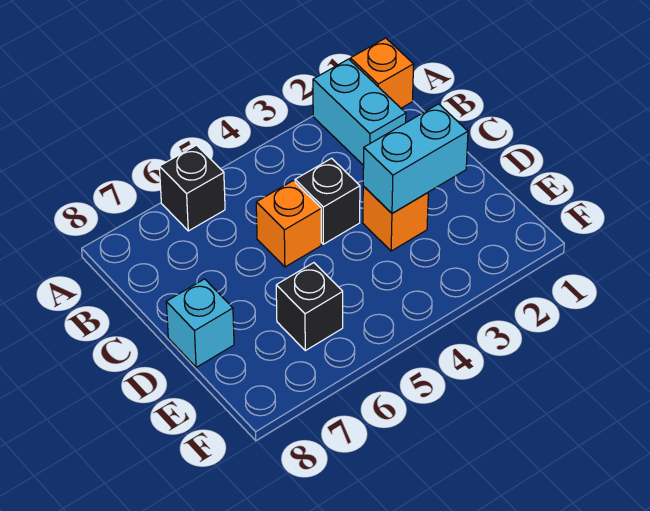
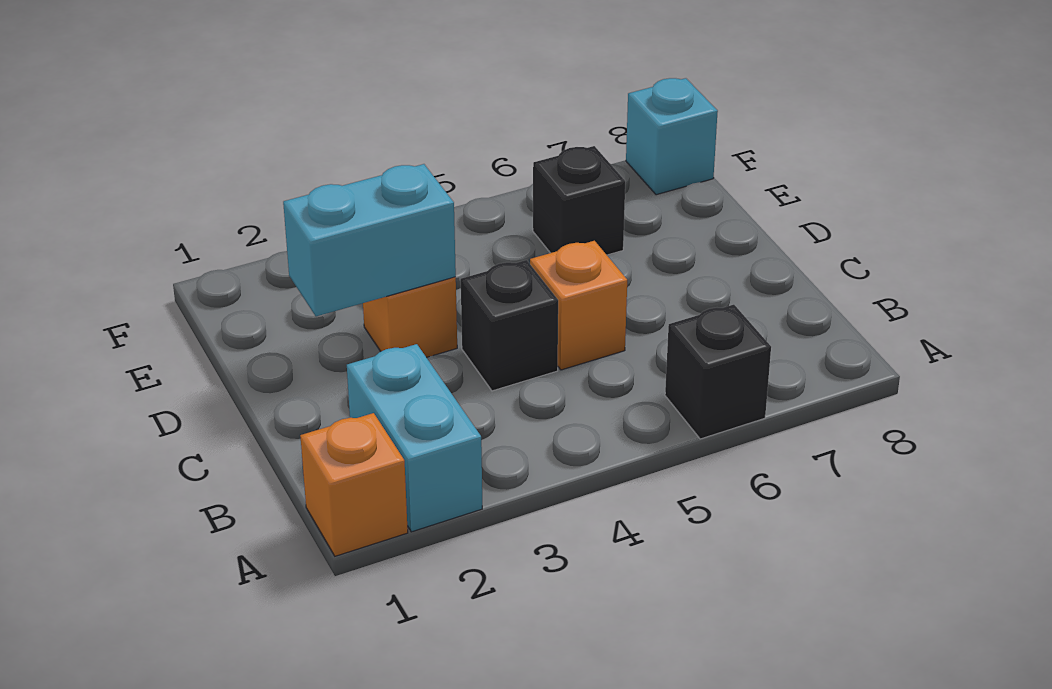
cyan brick D8 level 1 -> cyan brick F8 level 1

